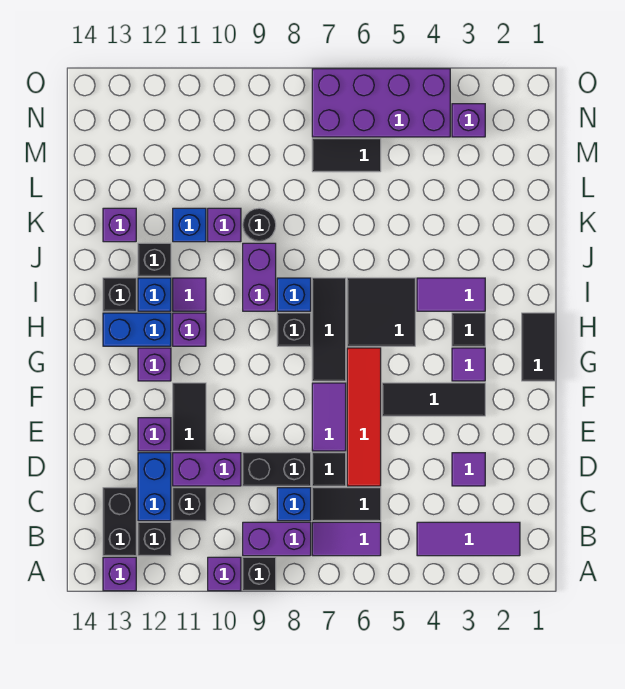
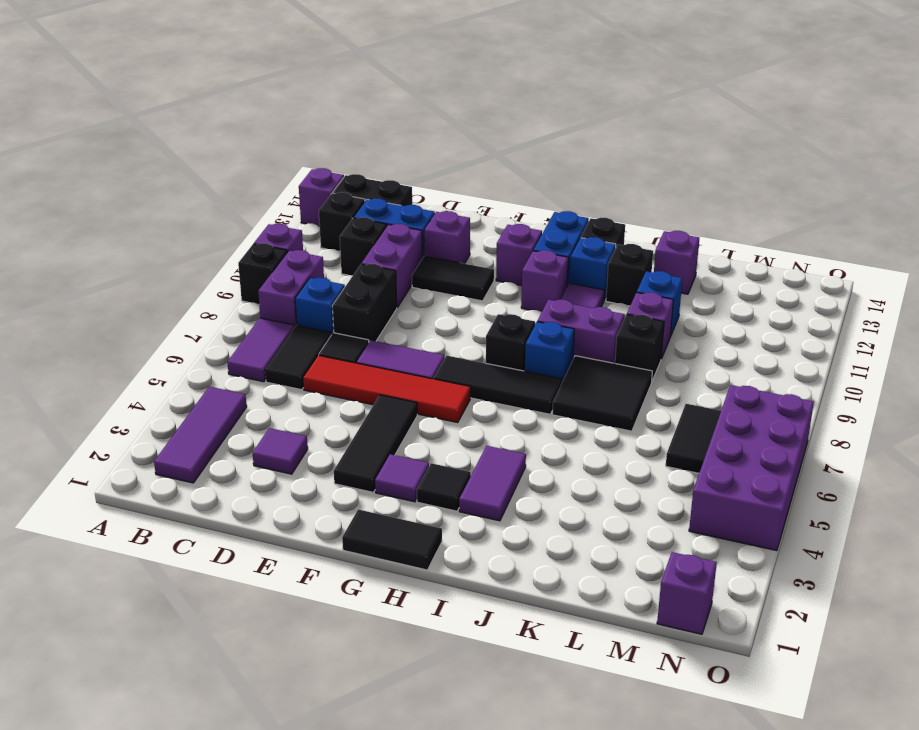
black tile H5:I6 level 1 -> black tile J7:K8 level 1
black round brick K9 level 1 -> black brick K9 level 1
purple brick N3 level 1 -> purple brick N1 level 1

